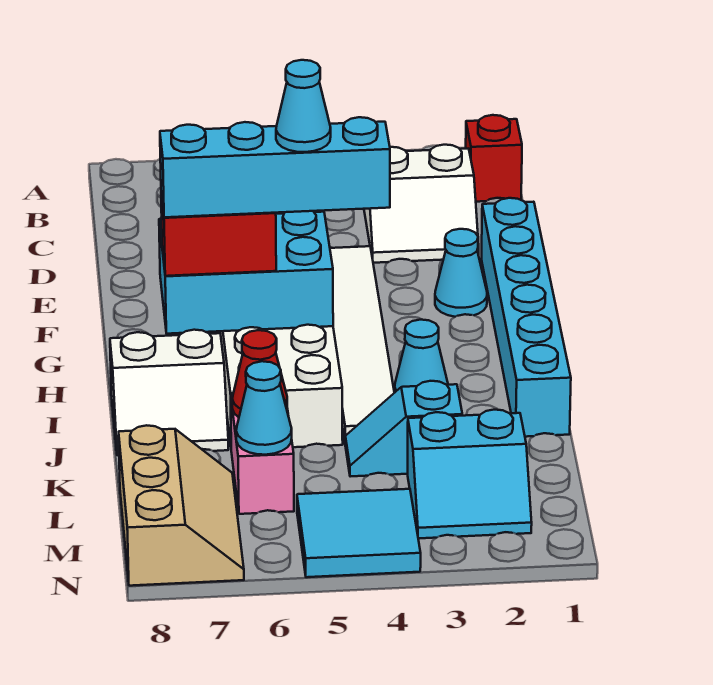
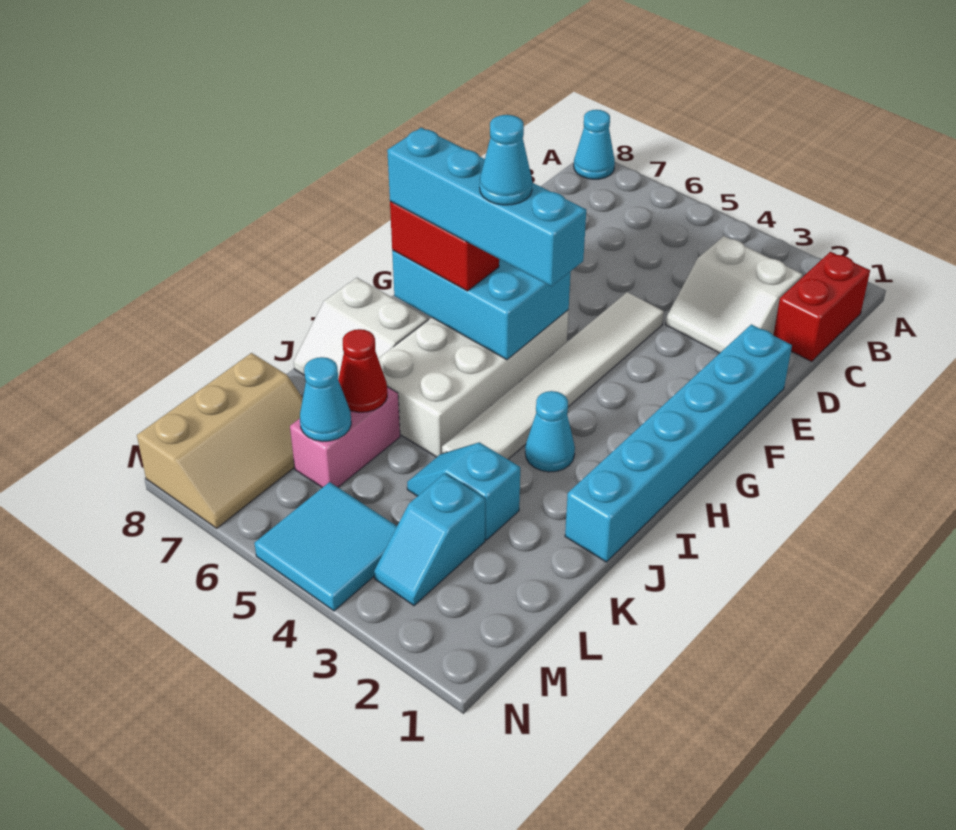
red brick B1 level 1 -> red brick B1:C1 level 1
cyan cone F2 level 1 -> cyan cone A8 level 1
cyan slope L2:M3 level 1 top L -> cyan slope L3:M3 level 1 top L

